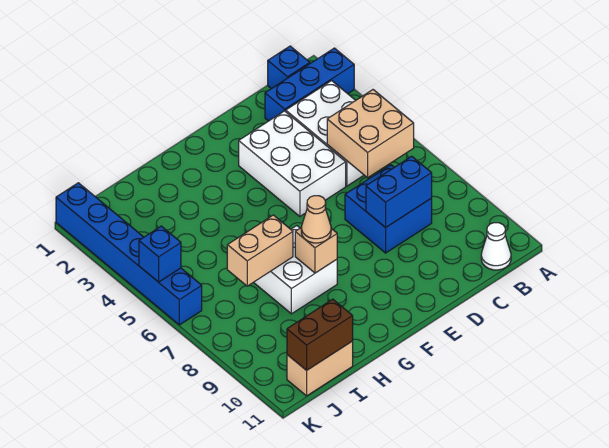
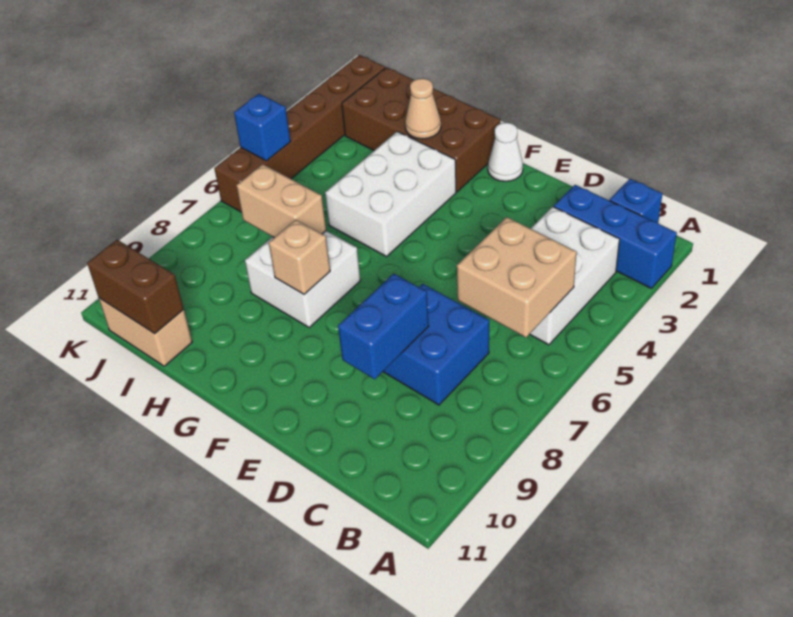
white cone B11 level 1 -> white cone F1 level 1
blue brick C8:D8 level 2 -> blue brick D8:D9 level 2
white brick D3:E5 level 1 -> white brick G3:H5 level 1
none -> brown brick G1:J2 level 1
tan cone G8 level 3 -> tan cone H2 level 2
blue brick K1:K6 level 1 -> brown brick K1:K6 level 1

